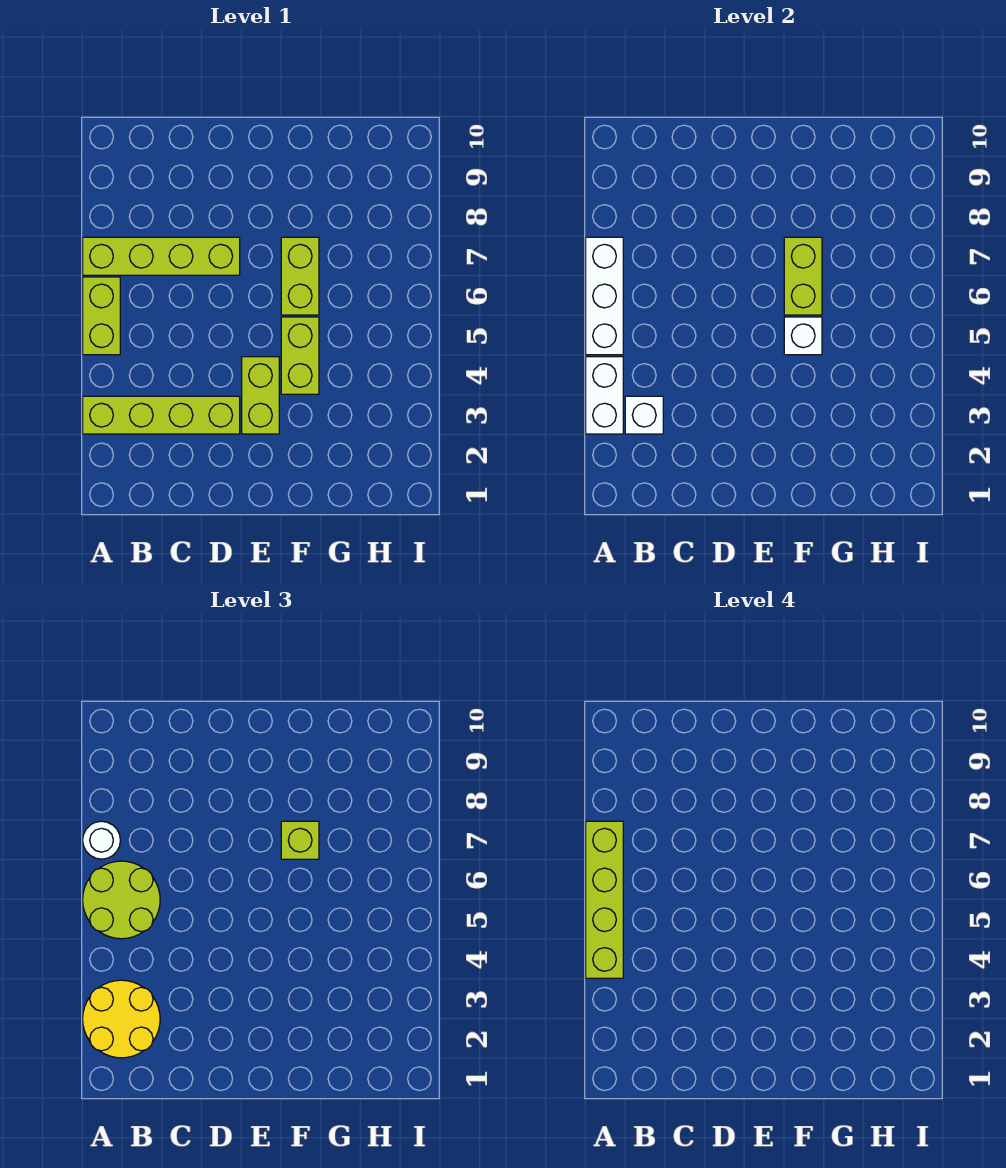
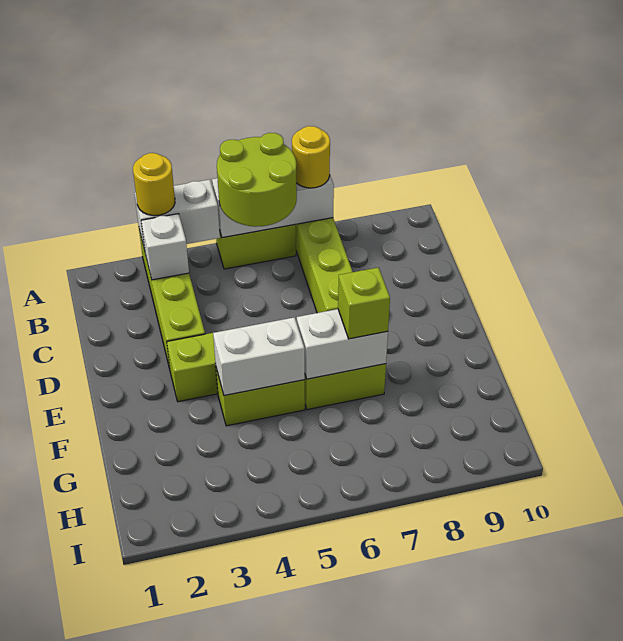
yellow round brick A2:B3 level 3 -> yellow round brick A3 level 3
lime brick A4:A7 level 4 -> none
white round brick A7 level 3 -> yellow round brick A7 level 3
white brick F5 level 2 -> white brick F4:F5 level 2
lime brick F6:F7 level 2 -> white brick F6:F7 level 2

